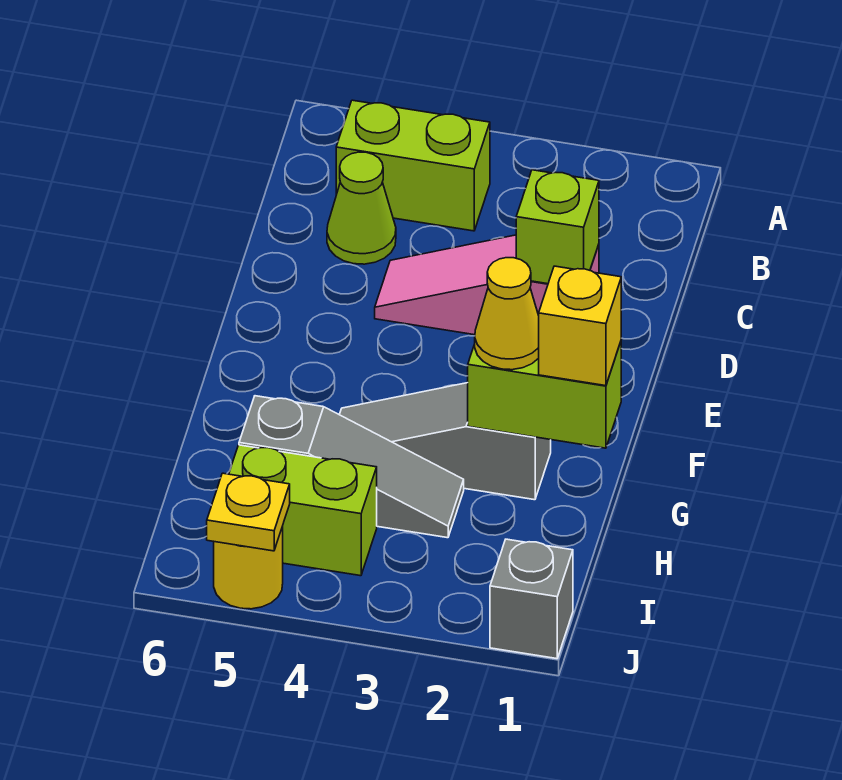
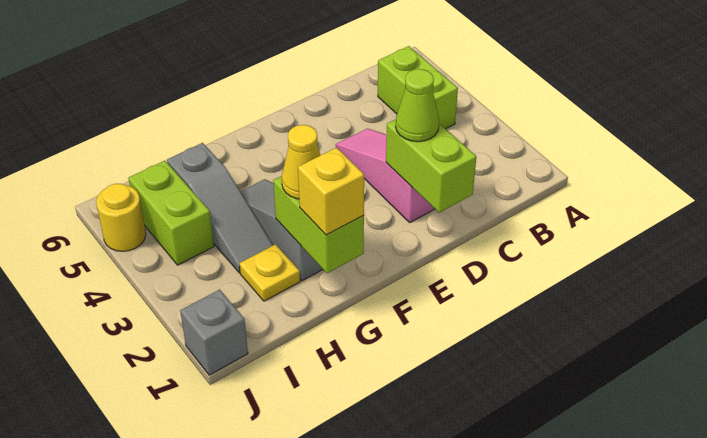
lime cone C5 level 1 -> lime cone D2 level 3
lime brick D2 level 2 -> lime brick D1:D2 level 2
yellow plate J5 level 2 -> yellow plate H2 level 1

